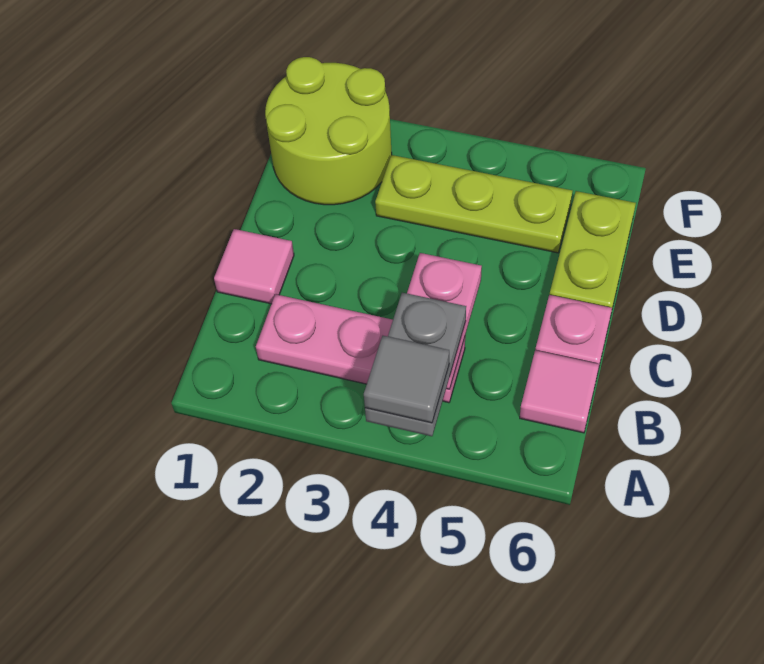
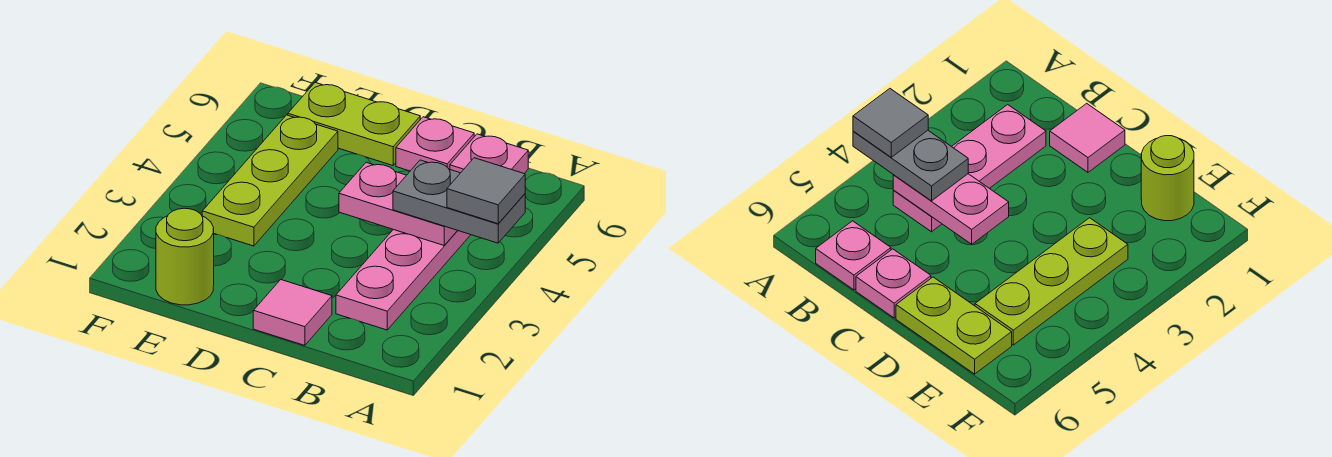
pink tile B6 level 1 -> pink plate B6 level 1
lime round brick E1:F2 level 1 -> lime round brick E1 level 1

